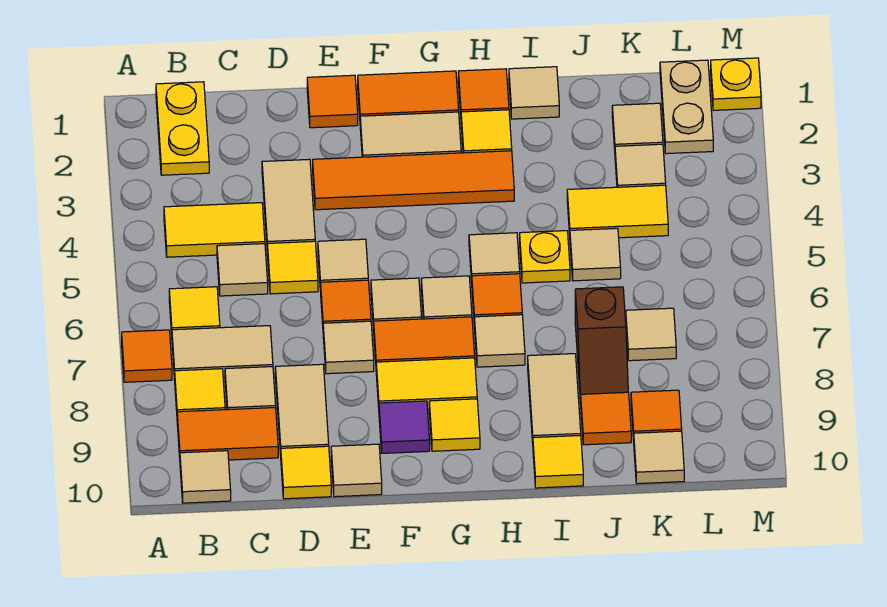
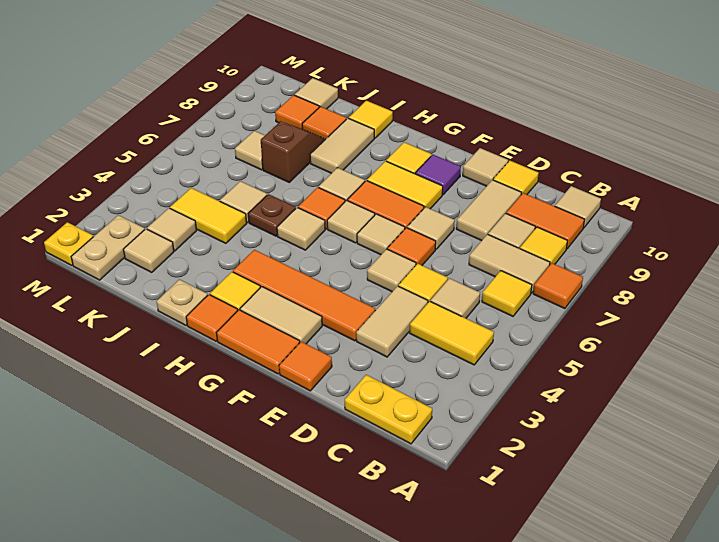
yellow plate B1:B2 level 1 -> yellow plate B1:C1 level 1
tan tile I1 level 1 -> tan plate I1 level 1
yellow plate I5 level 1 -> brown plate I5 level 1

